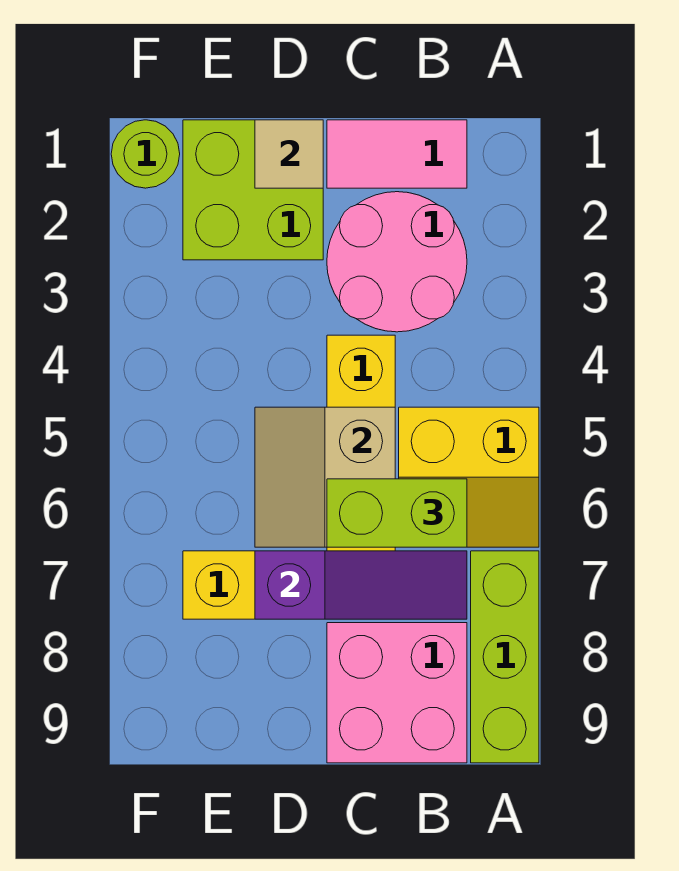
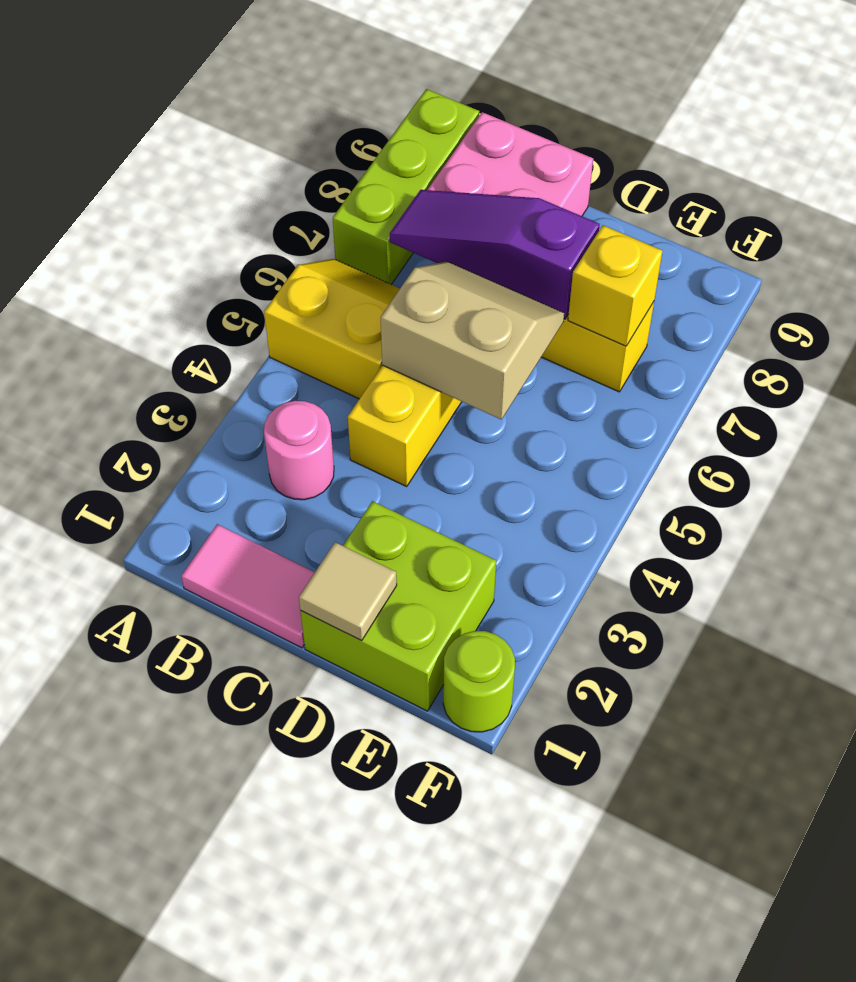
pink round brick B2:C3 level 1 -> pink round brick B3 level 1
lime brick B6:C6 level 3 -> none
tan slope C5:D6 level 2 top C -> tan slope C5:D6 level 2 top 5
none -> yellow brick E7 level 2

